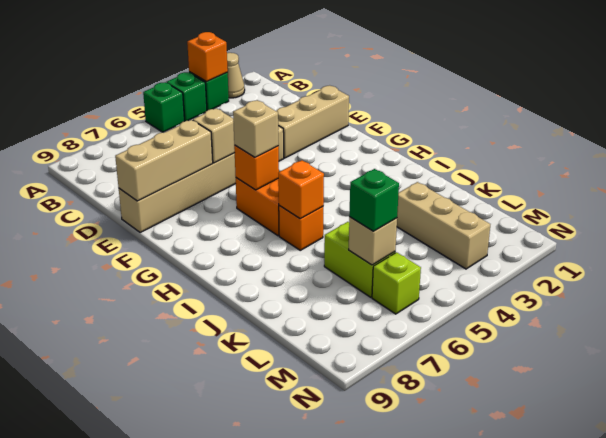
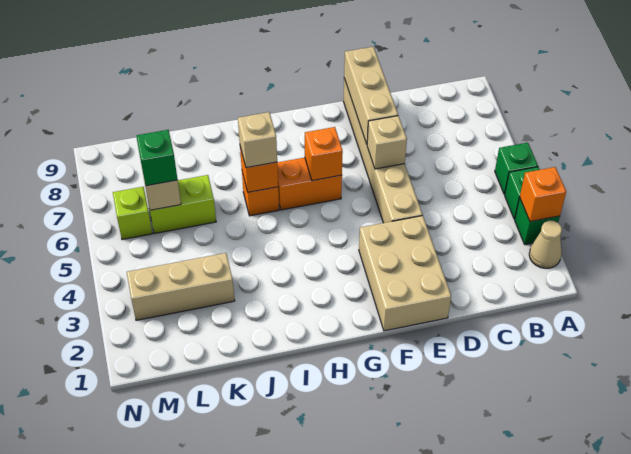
tan brick E1:E3 level 1 -> tan brick E1:F3 level 1
tan brick G6 level 3 -> tan brick I6 level 3

